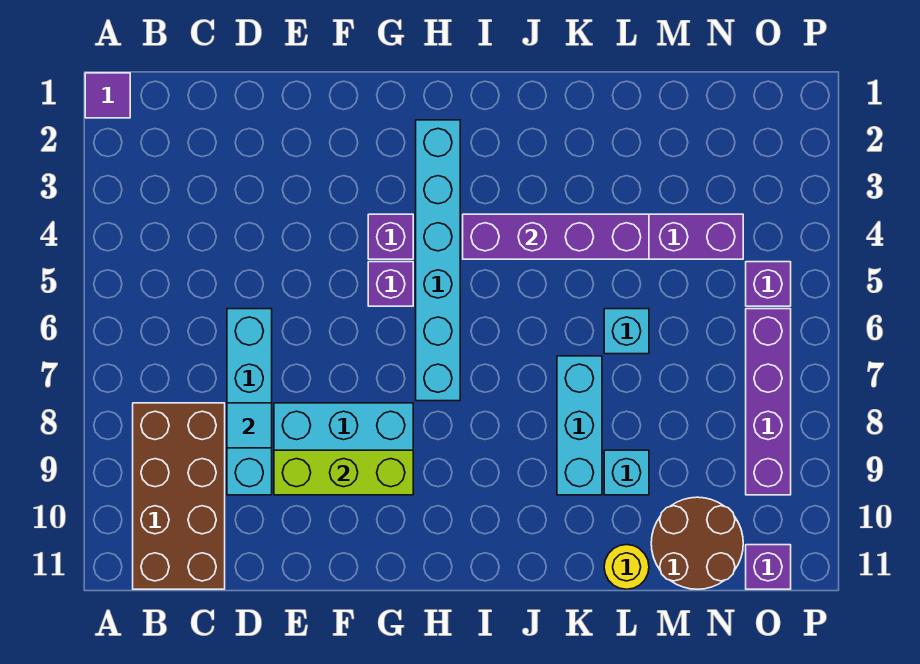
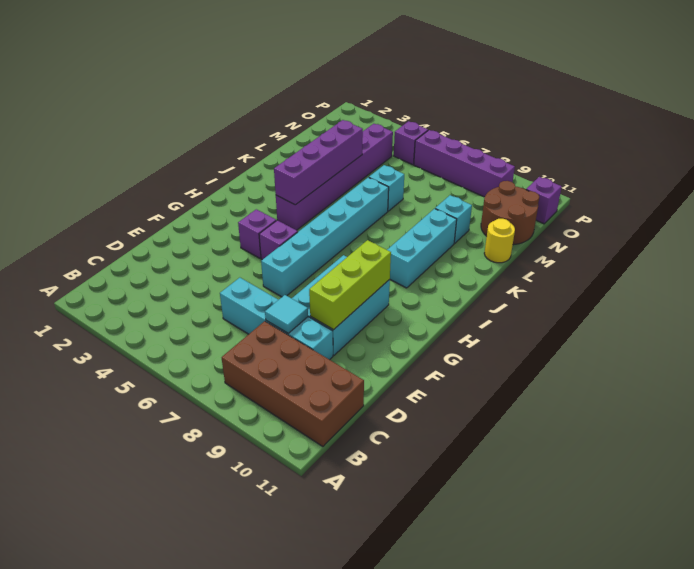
purple tile A1 level 1 -> none
cyan brick H2:H7 level 1 -> cyan brick F6:K6 level 1
cyan brick K7:K9 level 1 -> cyan brick I9:K9 level 1

